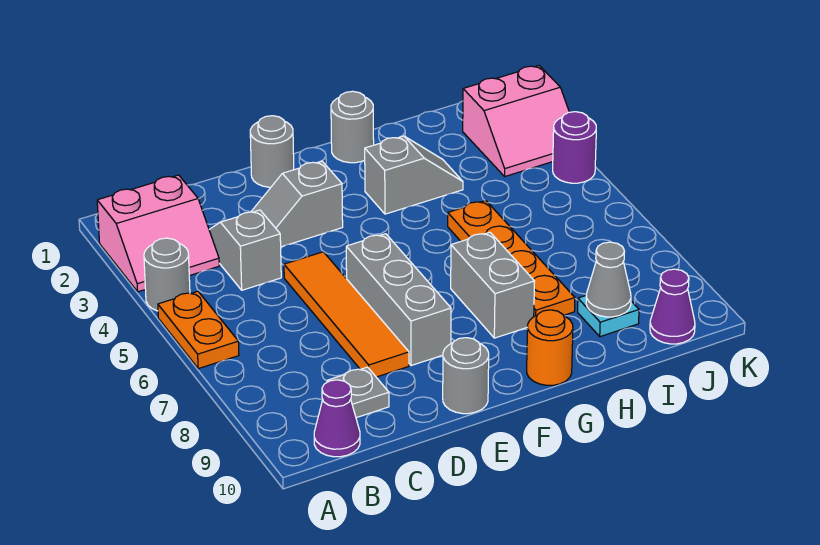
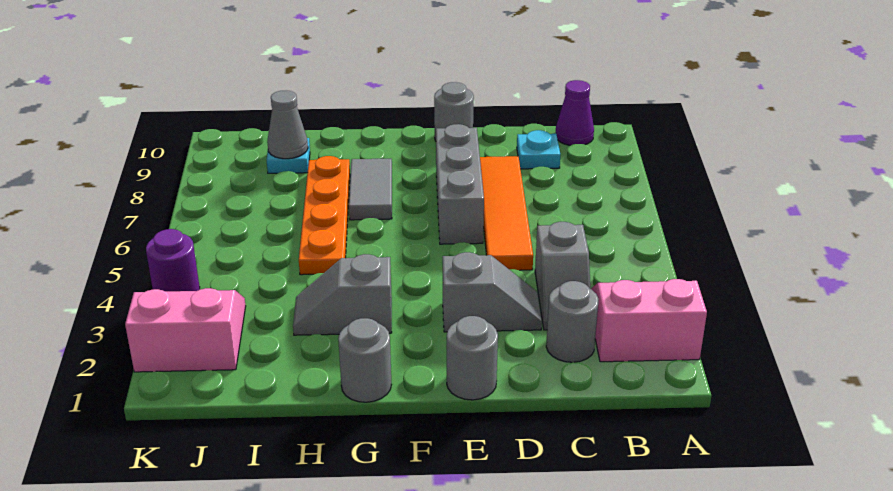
grey round brick A4 level 1 -> grey round brick C2 level 1
orange plate A5:A6 level 1 -> none
grey plate C9 level 1 -> cyan plate C9 level 1
grey brick G7:G8 level 1 -> grey tile G7:G8 level 1
orange round brick G10 level 1 -> none
purple cone J10 level 1 -> none

